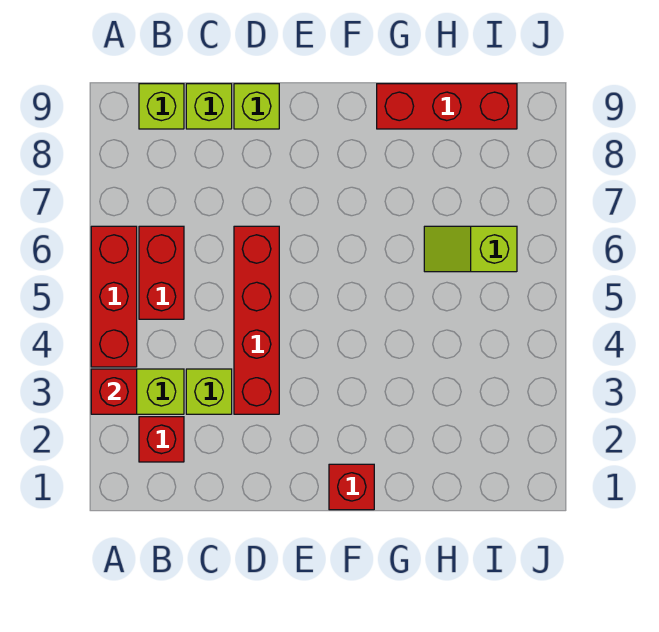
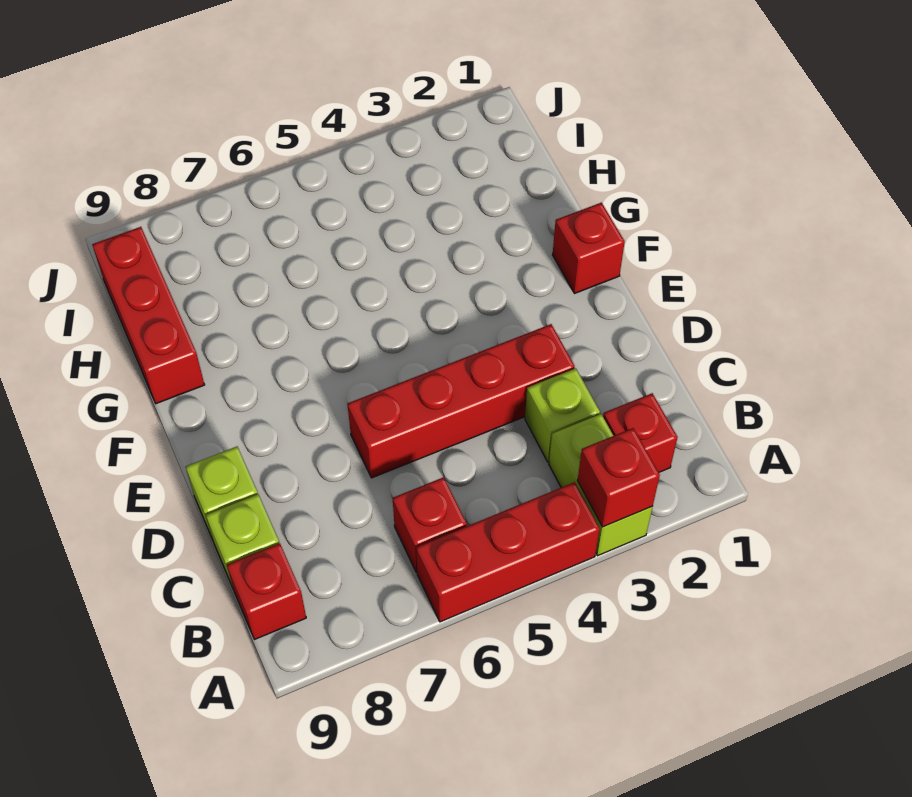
red brick B5:B6 level 1 -> red brick B6 level 1
lime brick B9 level 1 -> red brick B9 level 1
lime slope H6:I6 level 1 top I -> none

